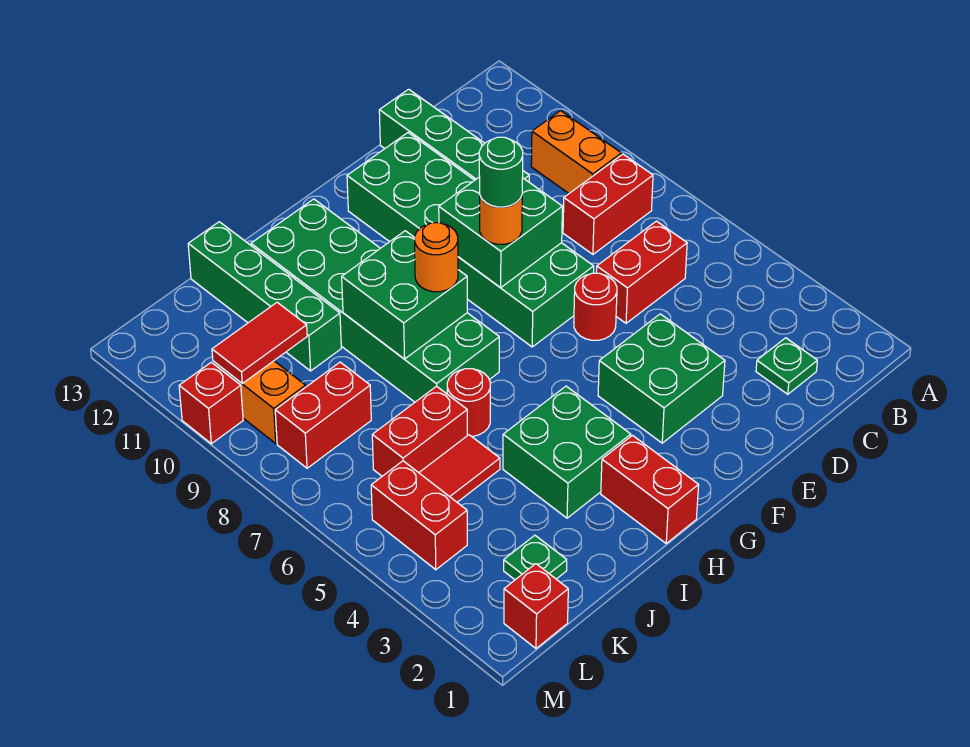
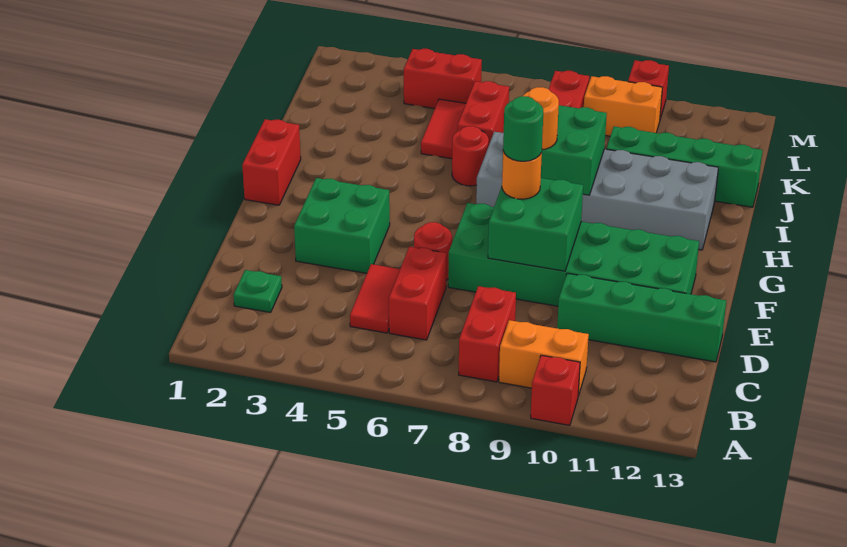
red brick H1:H2 level 1 -> red brick G1:H1 level 1
green brick H3:I4 level 1 -> none
green brick H7:I12 level 1 -> grey brick H7:I12 level 1
green plate K2 level 1 -> none
red tile K10:L10 level 2 -> red tile C5:D5 level 1
red brick L1 level 1 -> red brick A10 level 1

